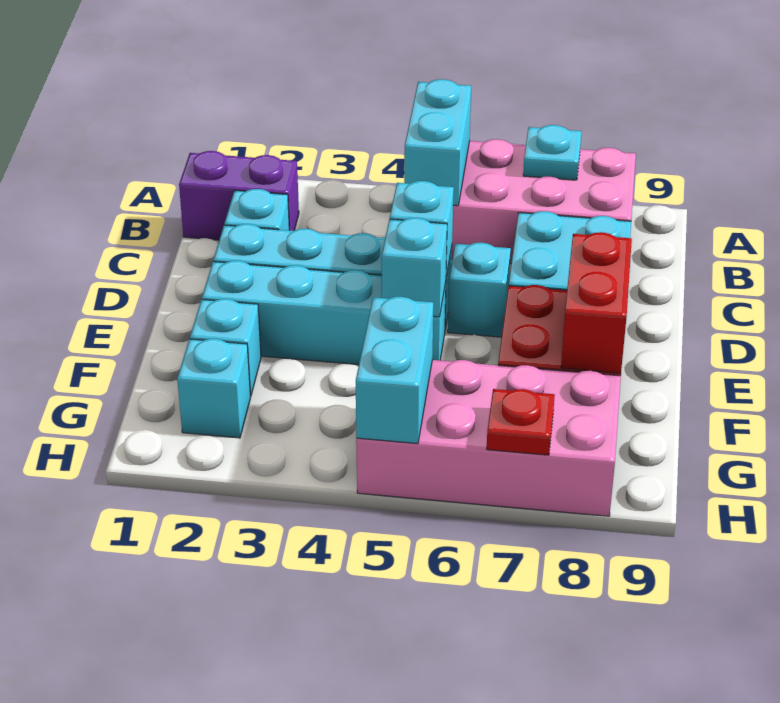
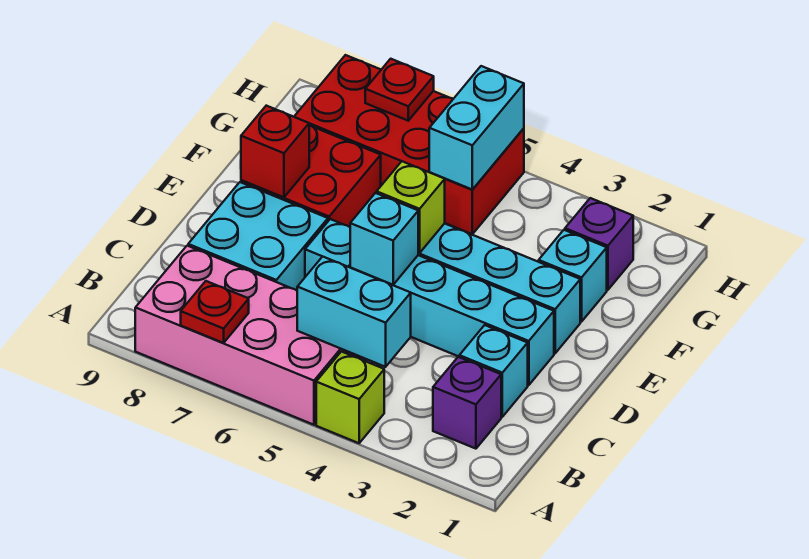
none -> lime brick A4 level 1
cyan brick A5:B5 level 2 -> cyan brick B4:B5 level 2
cyan plate A7 level 2 -> red plate A7 level 2
purple brick B1:B2 level 1 -> purple brick B2 level 1
cyan brick E5 level 2 -> lime brick E5 level 2
red brick E8:F8 level 2 -> red brick E8 level 2
cyan brick G2 level 1 -> purple brick G2 level 1
pink brick G5:H8 level 1 -> red brick G5:H8 level 1

